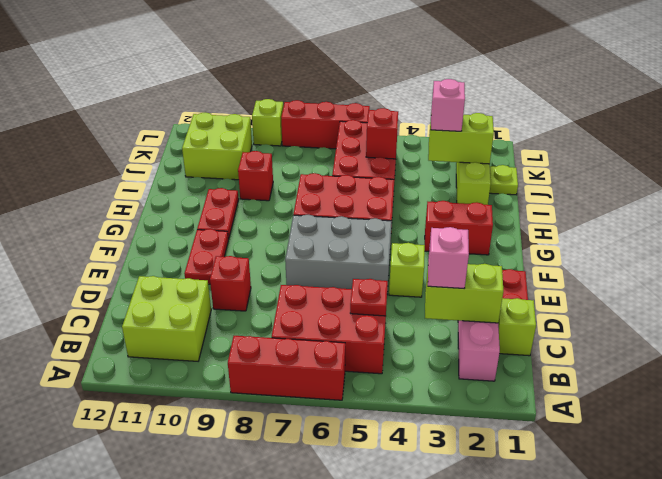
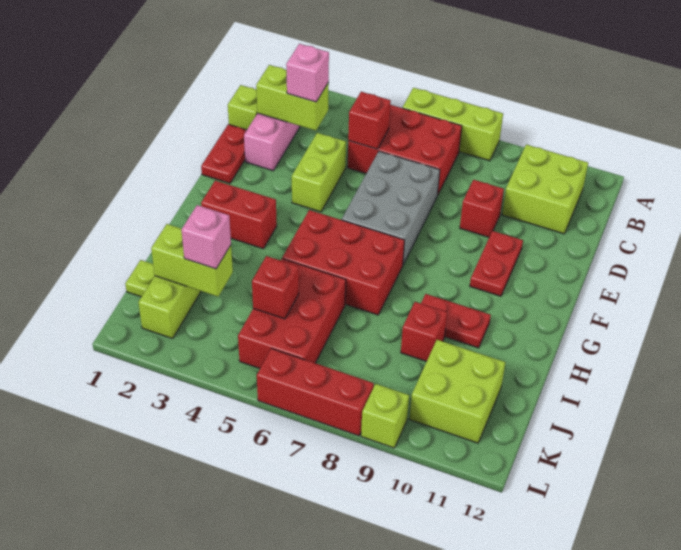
red brick A6:A8 level 1 -> lime brick A6:A8 level 1
red plate C5 level 2 -> red brick C5 level 2
lime brick E4 level 1 -> lime brick D4:E4 level 1
grey brick E5:F7 level 1 -> grey brick D6:F7 level 1
red plate G10:H10 level 1 -> red plate H9:H10 level 1

